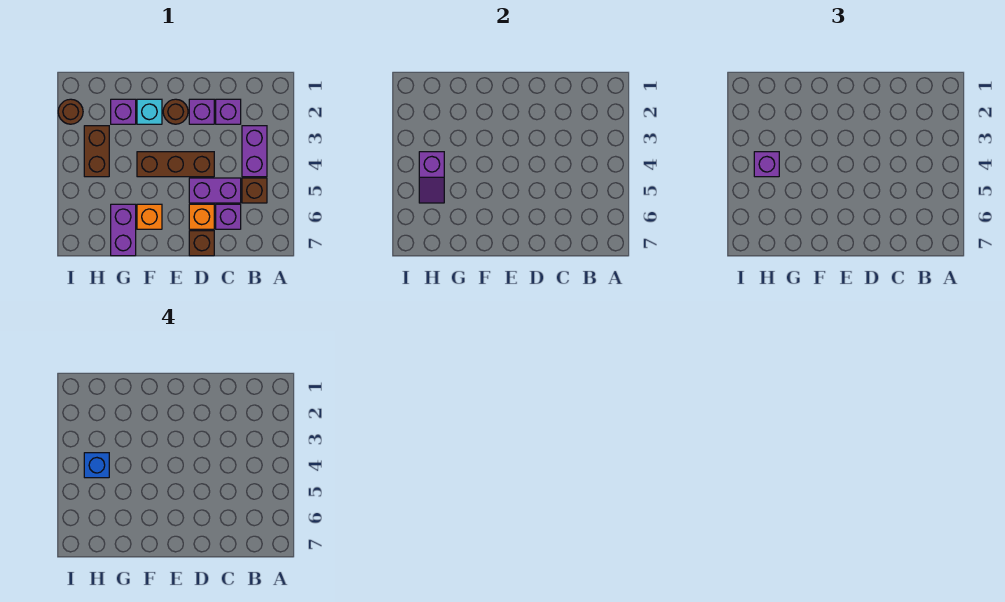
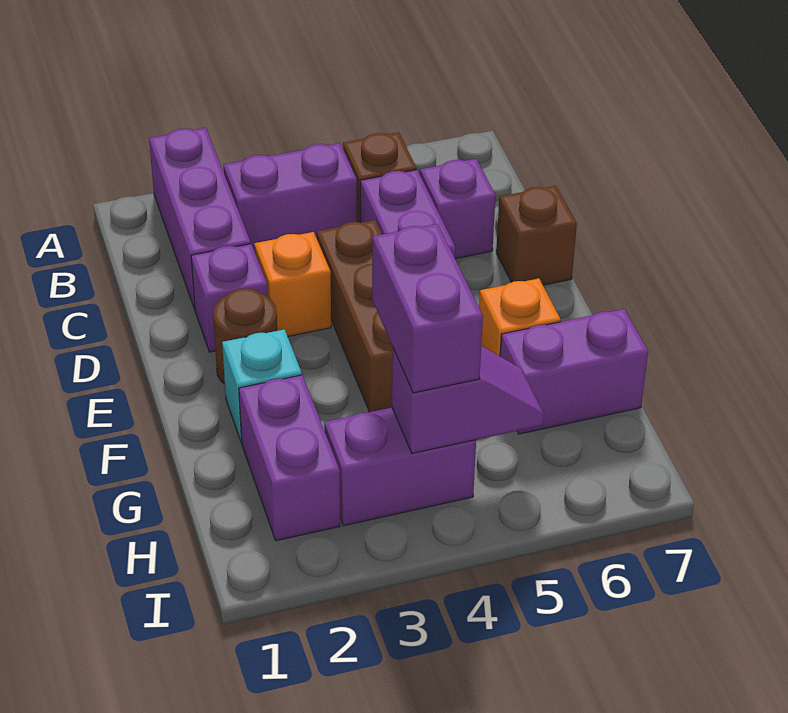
purple brick C2 level 1 -> purple brick A2:C2 level 1
orange brick D6 level 1 -> orange brick D3 level 1
purple brick G2 level 1 -> purple brick G2:H2 level 1
brown brick H3:H4 level 1 -> purple brick H3:H4 level 1
purple brick H4 level 3 -> purple brick G4:H4 level 3
blue brick H4 level 4 -> none
brown round brick I2 level 1 -> none

